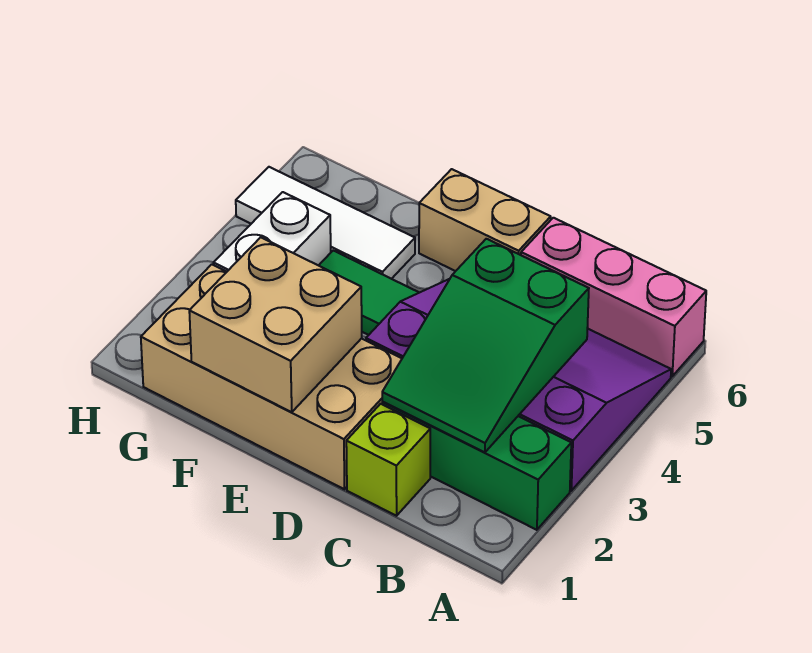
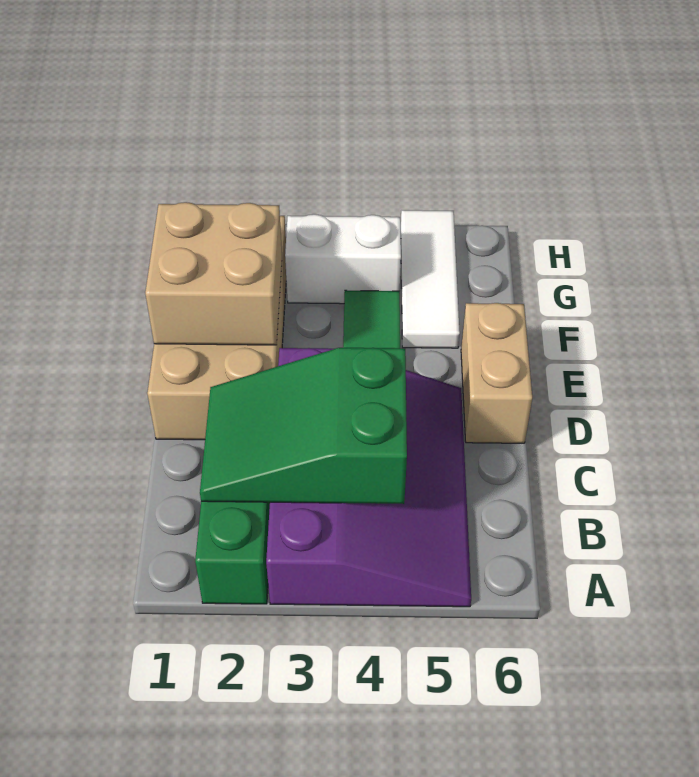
pink brick A6:C6 level 1 -> none
lime brick C1 level 1 -> none

